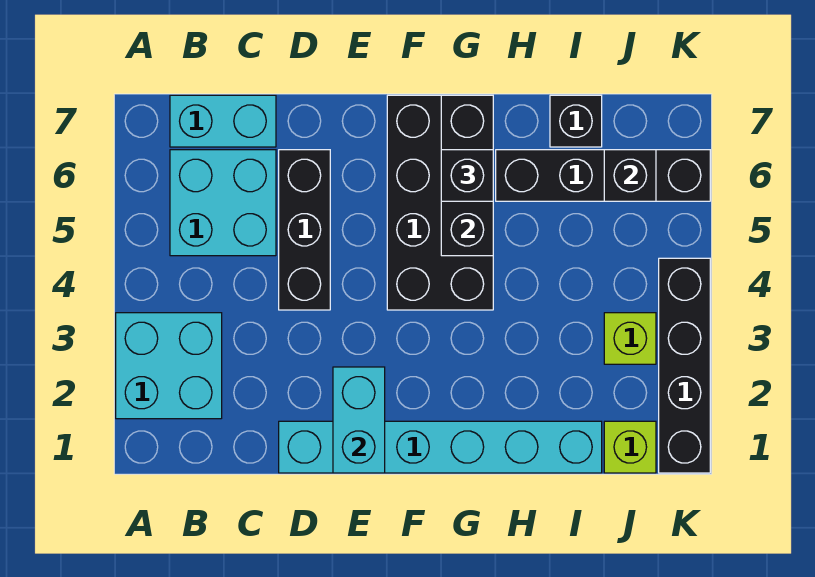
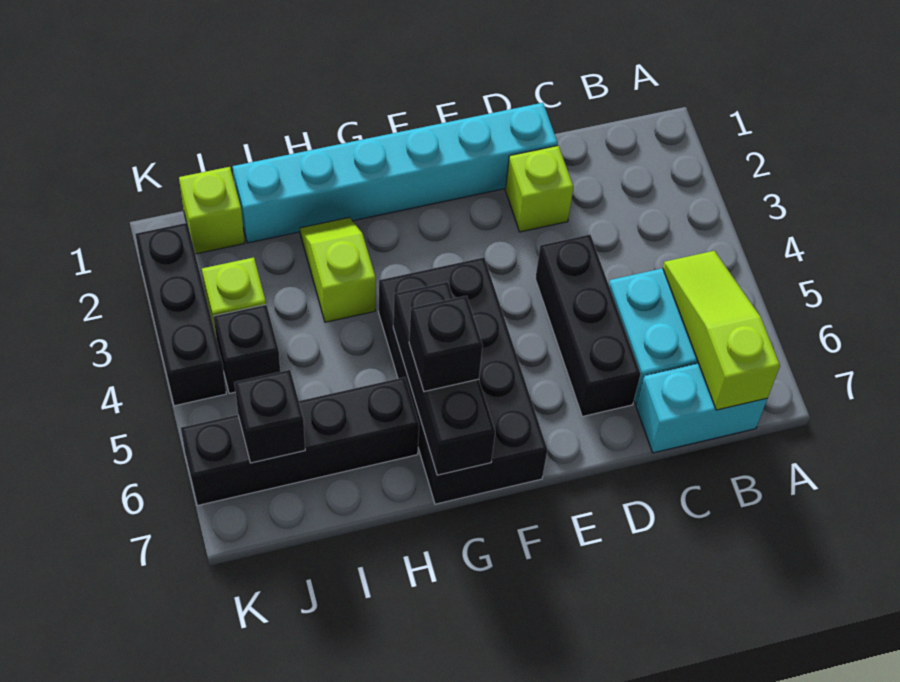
cyan brick A2:B3 level 1 -> none
none -> lime slope B5:B7 level 2 top 7
none -> lime brick D2 level 1
cyan brick E1:E2 level 2 -> none
none -> lime slope H2:H3 level 1 top 3
black brick I7 level 1 -> black brick J4 level 1
black brick K1:K4 level 1 -> black brick K2:K4 level 1

